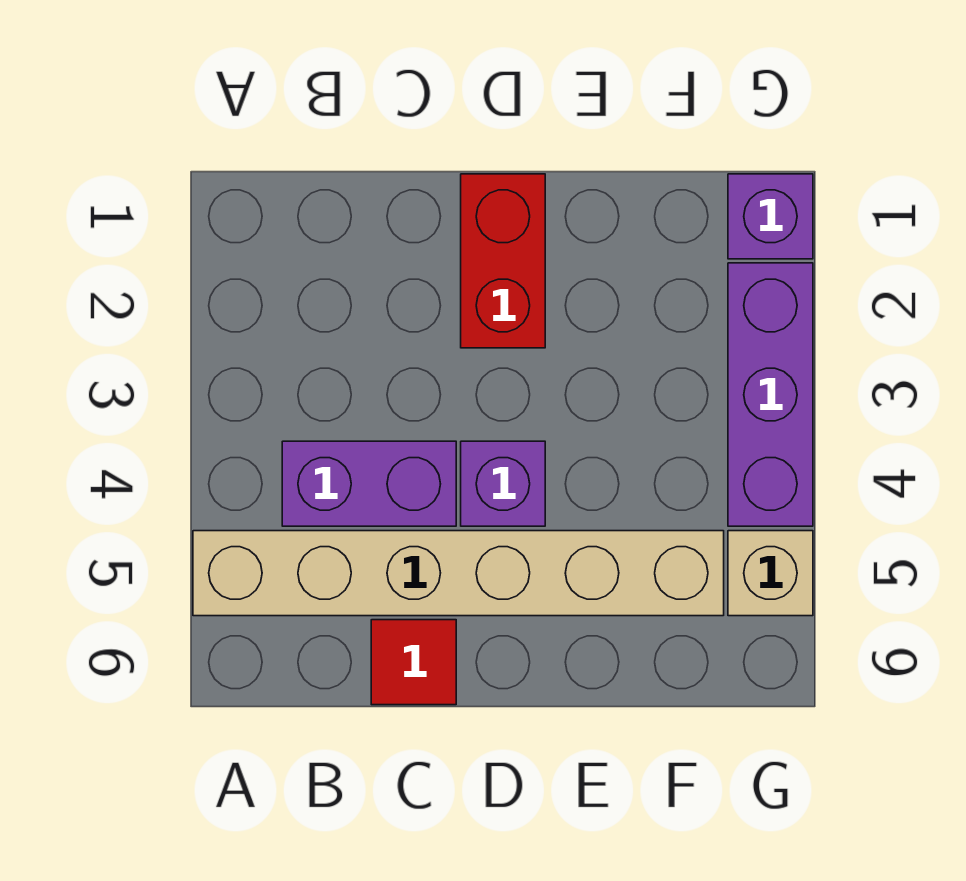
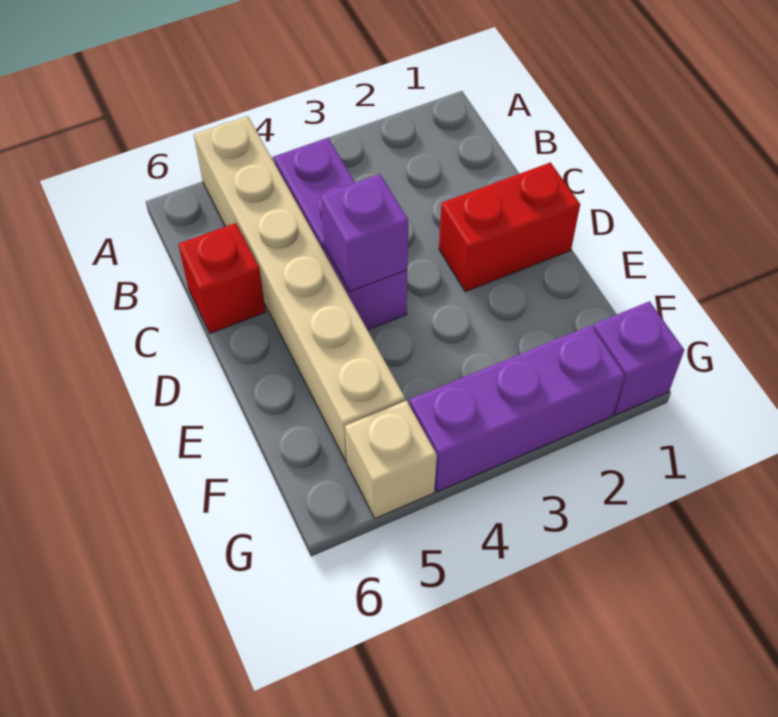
red tile C6 level 1 -> red brick C6 level 1
none -> purple brick D4 level 2

